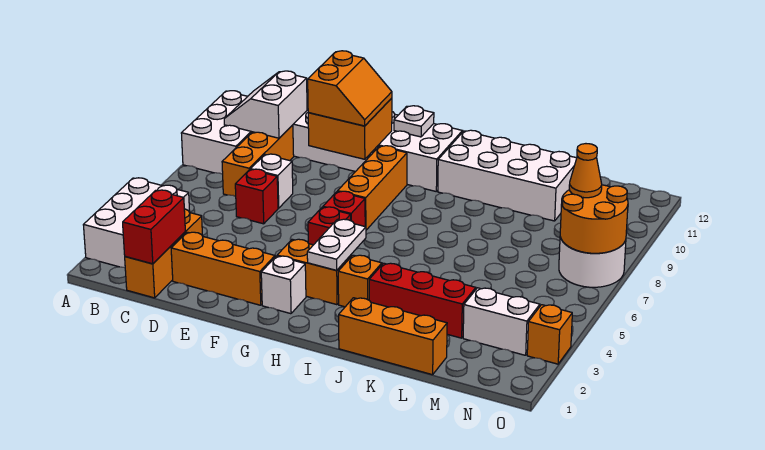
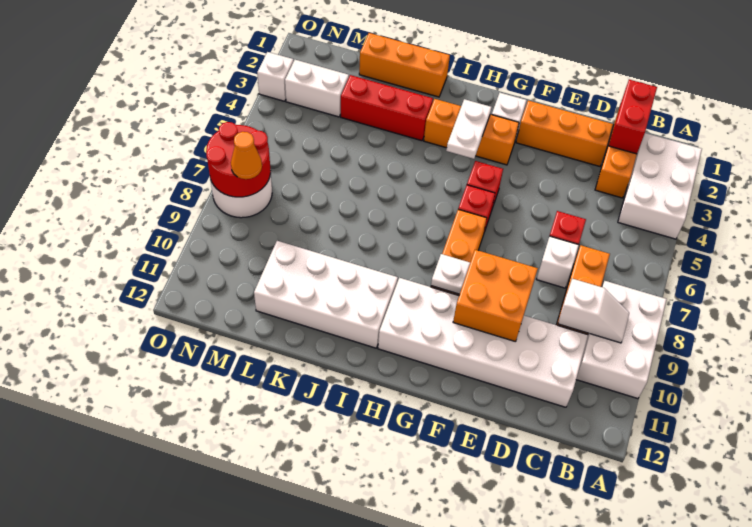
white slope B9:C10 level 2 top C -> white slope B9:C9 level 2 top C
orange slope E9:F10 level 3 top E -> none
white plate G11 level 2 -> white plate G9 level 2
orange round brick N7:O8 level 2 -> red round brick N7:O8 level 2
orange brick O3 level 1 -> white brick O3 level 1

